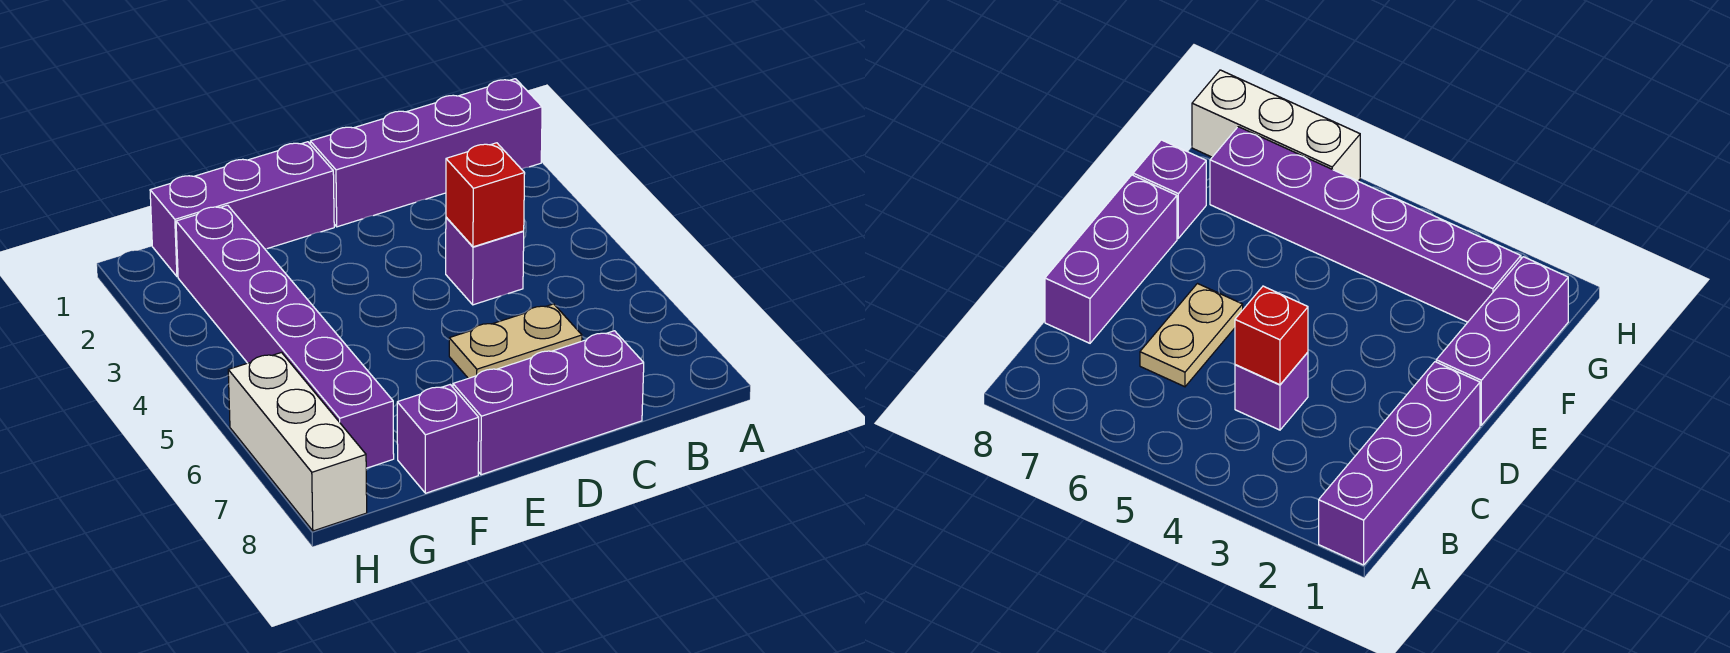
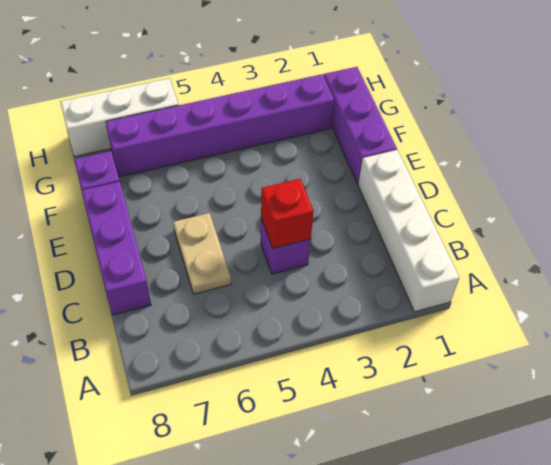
purple brick A1:D1 level 1 -> white brick A1:D1 level 1

